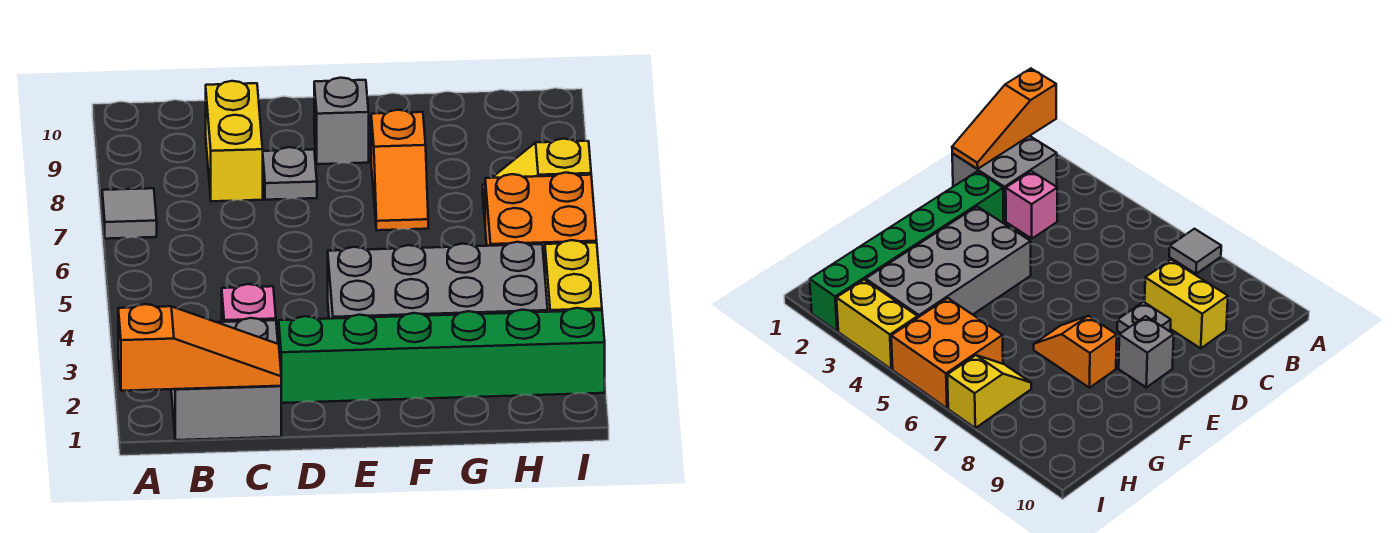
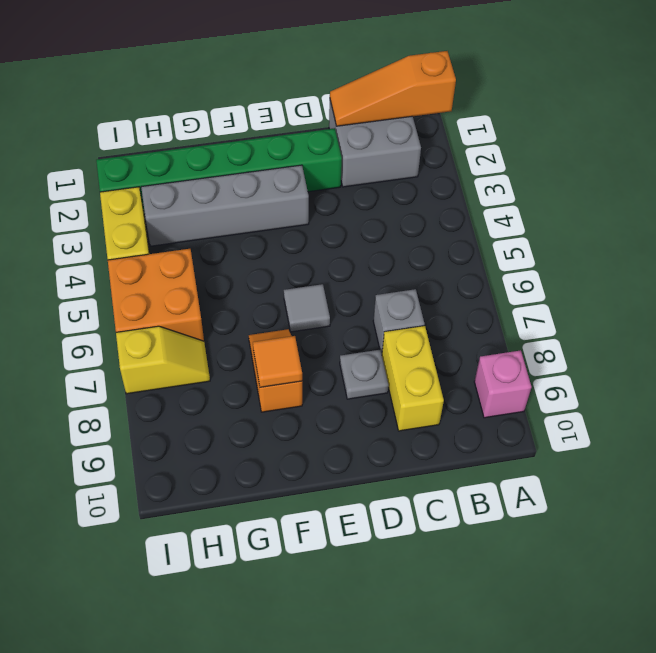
grey tile A7 level 1 -> grey tile E6 level 1
pink brick C3 level 1 -> pink brick A9 level 1
grey brick E3:H4 level 1 -> grey brick E3:H3 level 1
grey brick E9 level 1 -> grey brick C7 level 1
none -> orange tile F8 level 2

